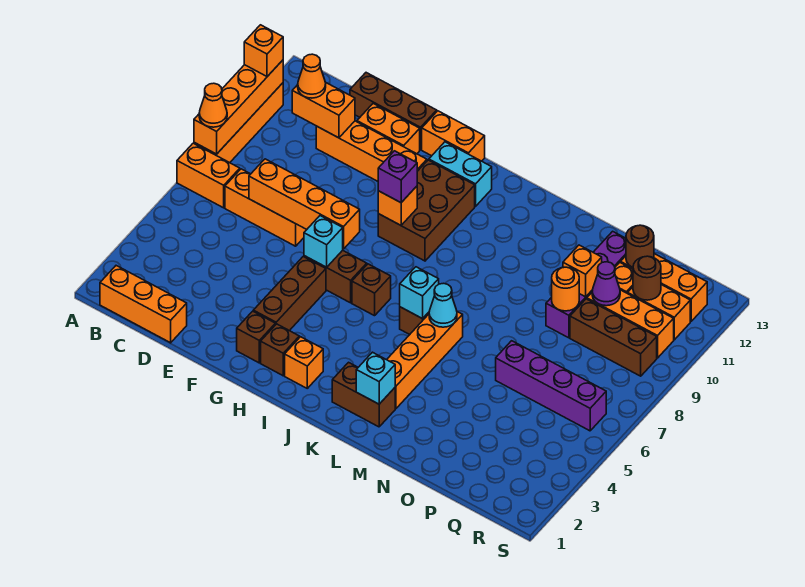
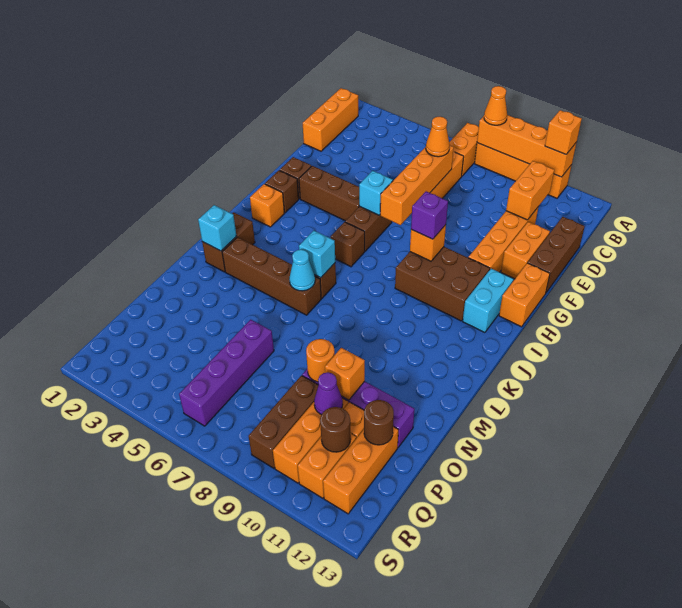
orange cone C11 level 3 -> orange cone D7 level 3
orange brick L3:L6 level 1 -> brown brick L3:L6 level 1

